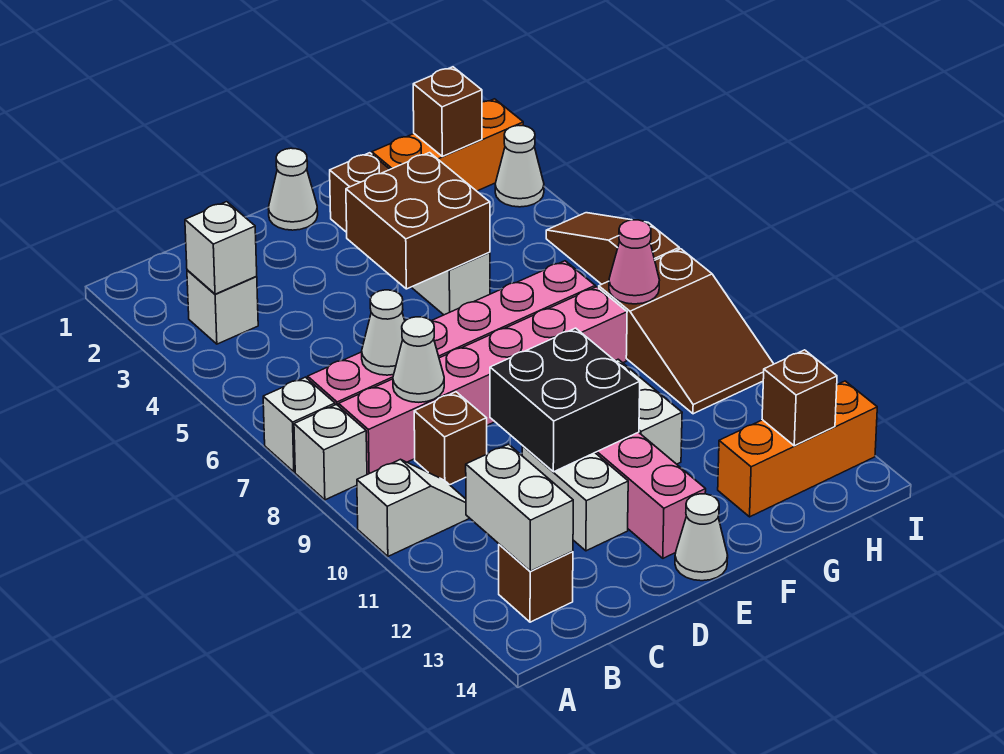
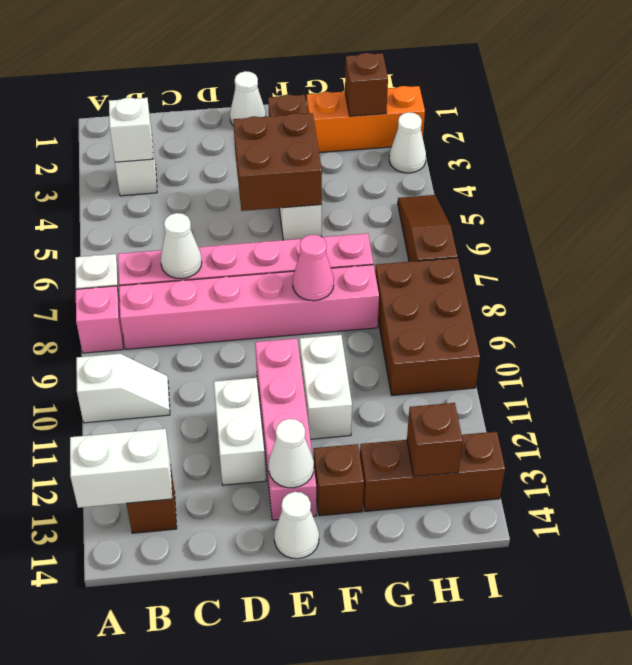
white brick A8 level 1 -> pink brick A8 level 1
white brick B12:B13 level 2 -> white brick A13:B13 level 2
white cone C8 level 2 -> white cone E13 level 2
brown brick C9 level 1 -> brown brick F13 level 1
black brick D10:E11 level 2 -> none
orange brick G13:I13 level 1 -> brown brick G13:I13 level 1
brown slope H8:I10 level 1 top 8 -> brown brick H8:I10 level 1
pink cone H8 level 2 -> pink cone F8 level 2

